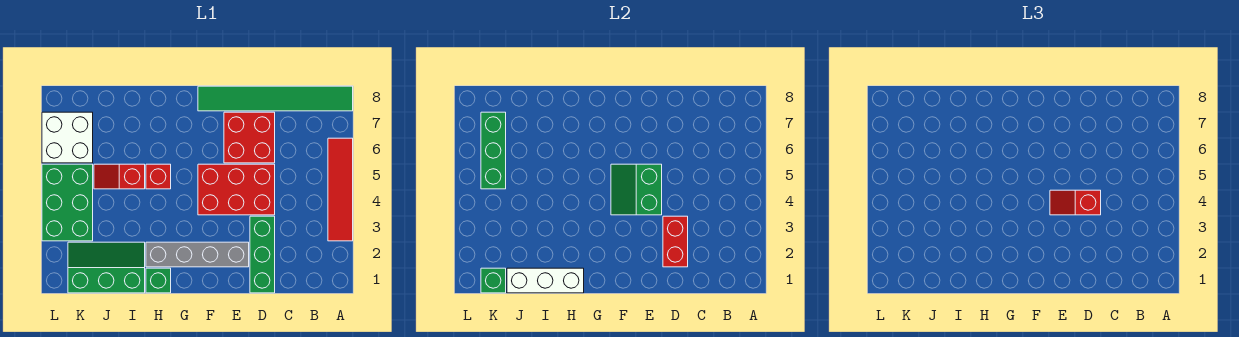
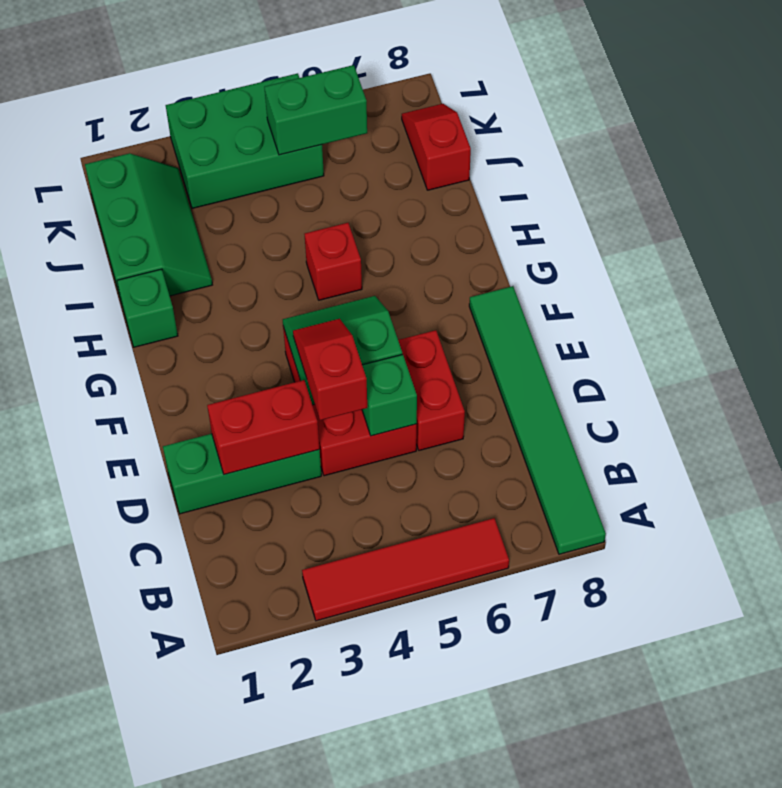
red brick D6:E7 level 1 -> red brick D6:E6 level 1
grey brick E2:H2 level 1 -> none
white brick H1:J1 level 2 -> none
red slope I5:J5 level 1 top I -> red slope J8:K8 level 1 top J
green brick K1 level 2 -> green brick D5 level 2
green brick K5:K7 level 2 -> green brick K5:K6 level 2
white brick K6:L7 level 1 -> none

